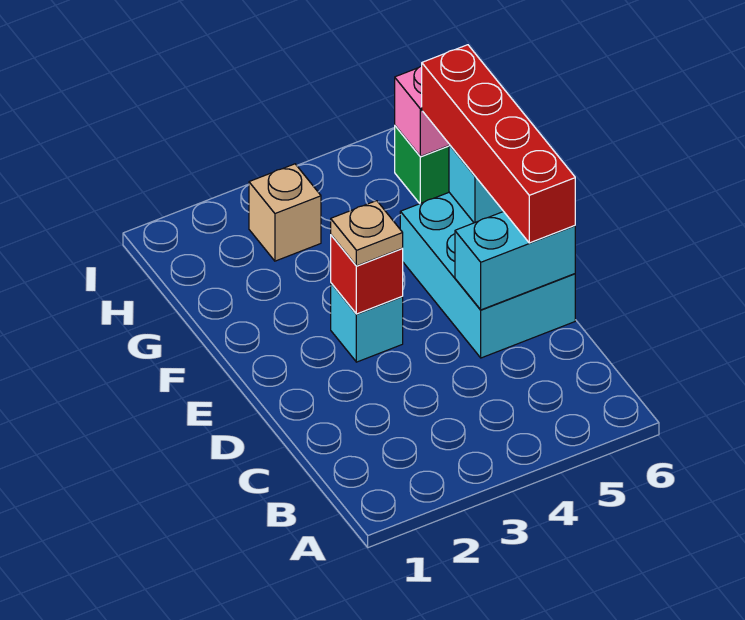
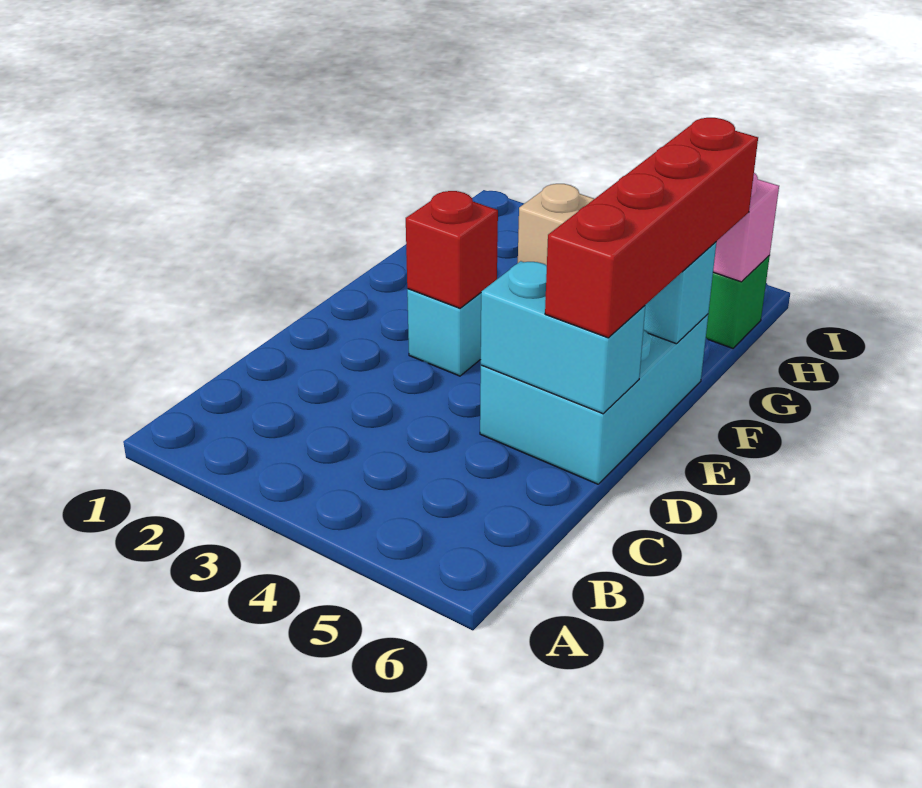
tan plate E3 level 3 -> none

